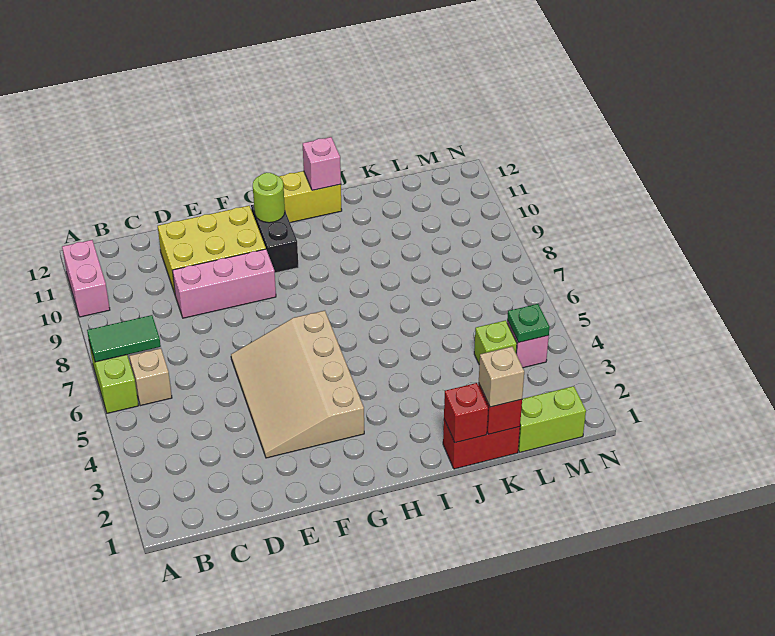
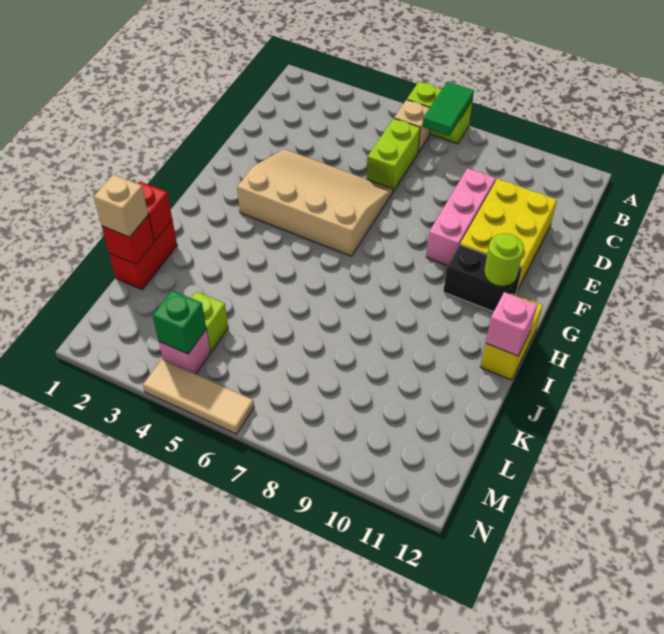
pink brick A10:A11 level 1 -> none
lime brick L1:M1 level 1 -> lime brick C6:D6 level 1
green plate M4 level 2 -> green brick M4 level 2
none -> tan tile N4:N6 level 1

